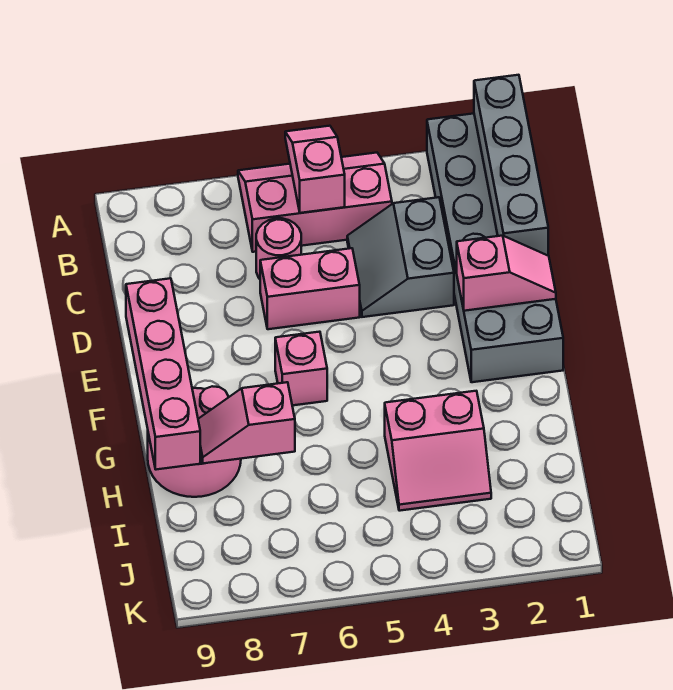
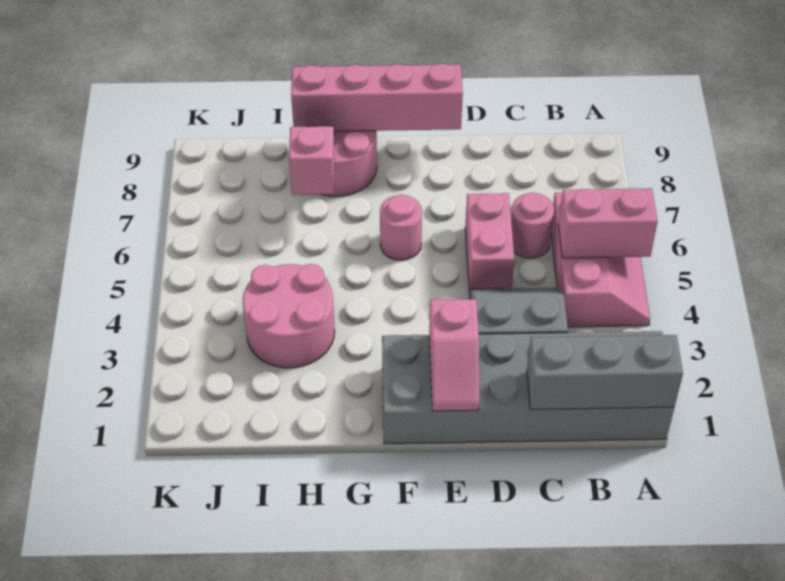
grey brick A1:D1 level 2 -> grey brick A1:C1 level 2
pink slope A5:B5 level 2 top B -> pink brick A5:B5 level 2
pink brick F6 level 1 -> pink round brick F6 level 1
pink slope H3:I4 level 1 top H -> pink round brick H3:I4 level 1

